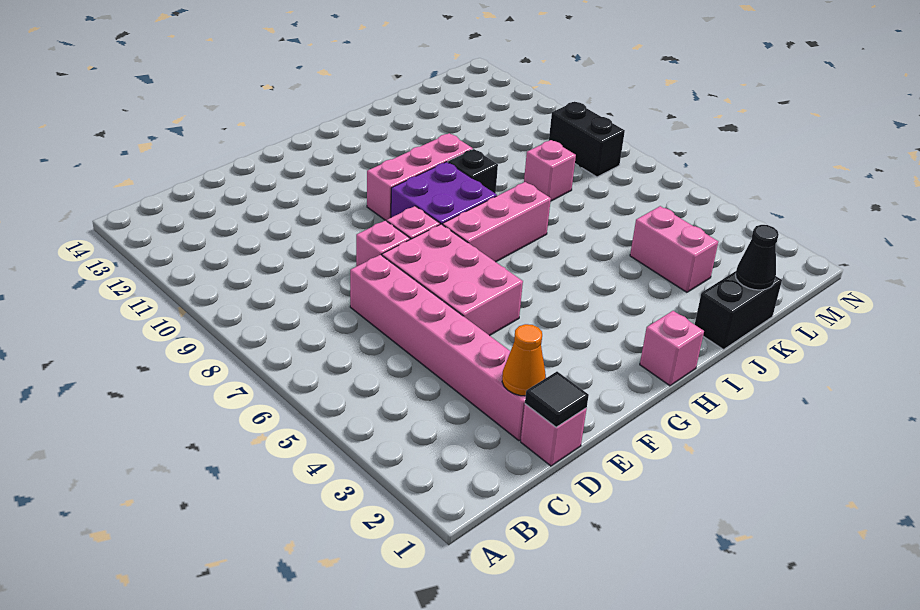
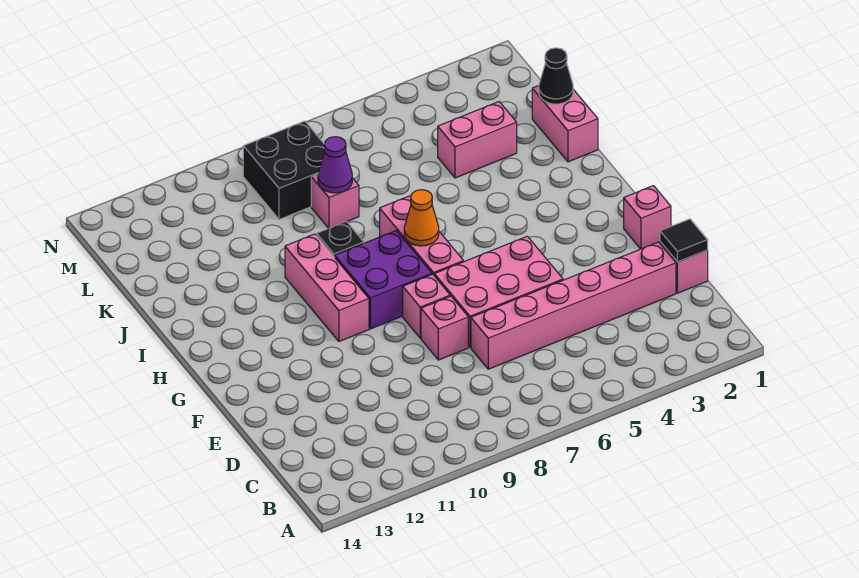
orange cone D2 level 2 -> orange cone H7 level 2
pink brick H1 level 1 -> pink brick F1 level 1
black brick J1:K1 level 1 -> pink brick J1:K1 level 1
none -> purple cone K8 level 2
black brick M8:M9 level 1 -> black brick L8:M9 level 1

